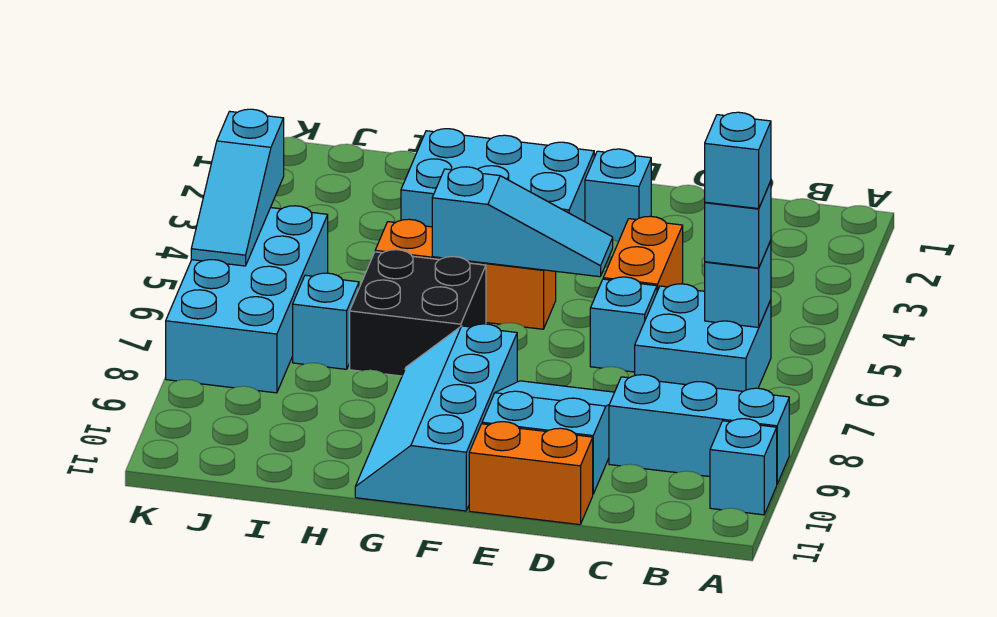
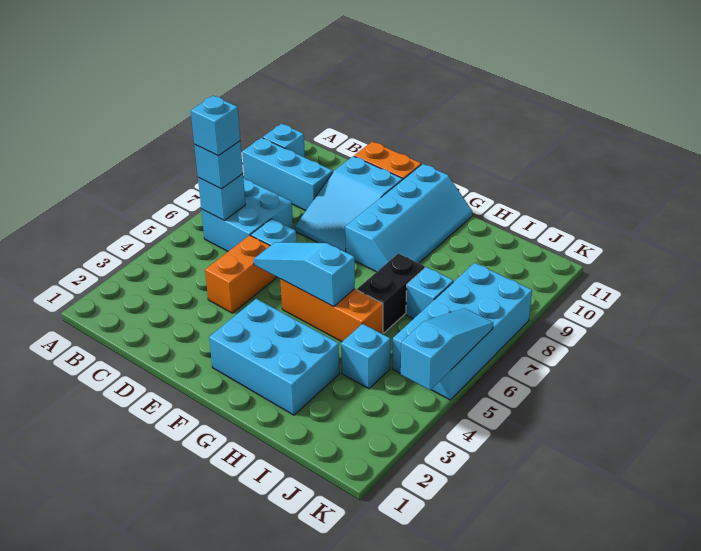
cyan brick E2 level 1 -> cyan brick I4 level 1
black brick G6:H7 level 1 -> black brick H6:H7 level 1

